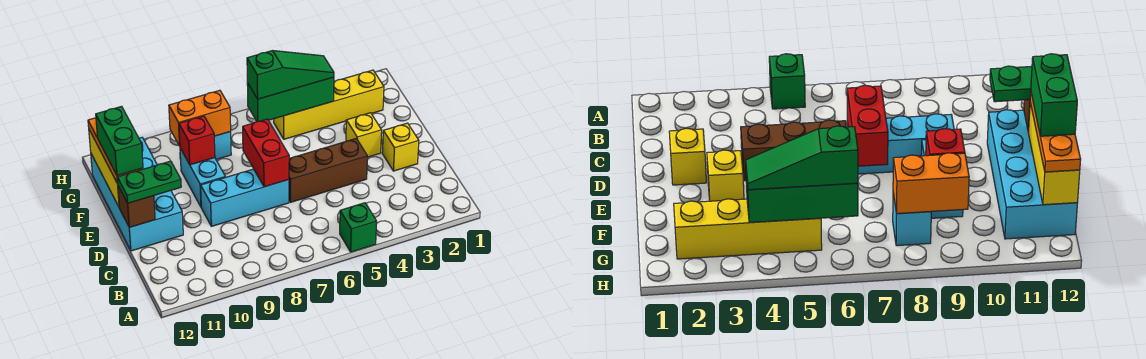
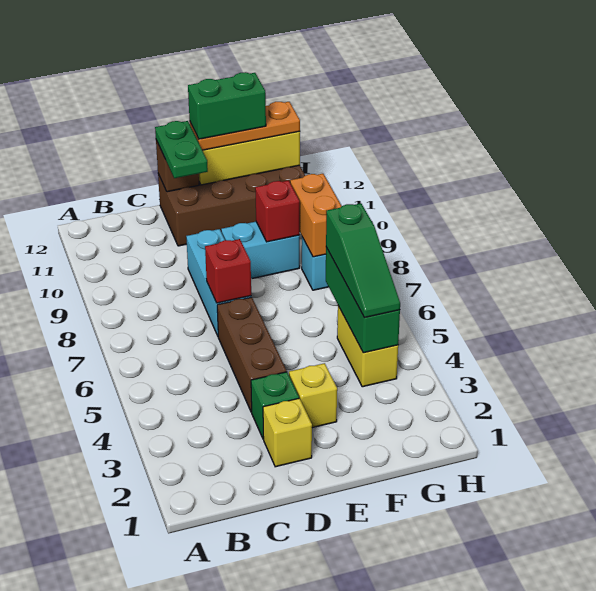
green brick A5 level 1 -> green brick D3 level 1
red brick D7:E7 level 2 -> red brick D7 level 2
cyan brick D11:G12 level 1 -> brown brick D11:G12 level 1
yellow brick G2:G5 level 1 -> yellow brick G4:G5 level 1

